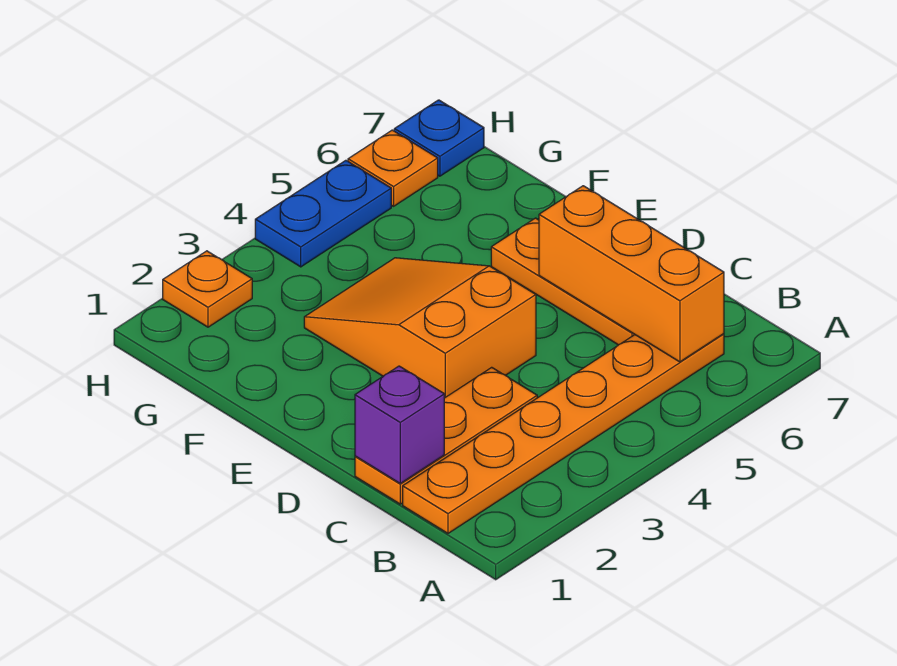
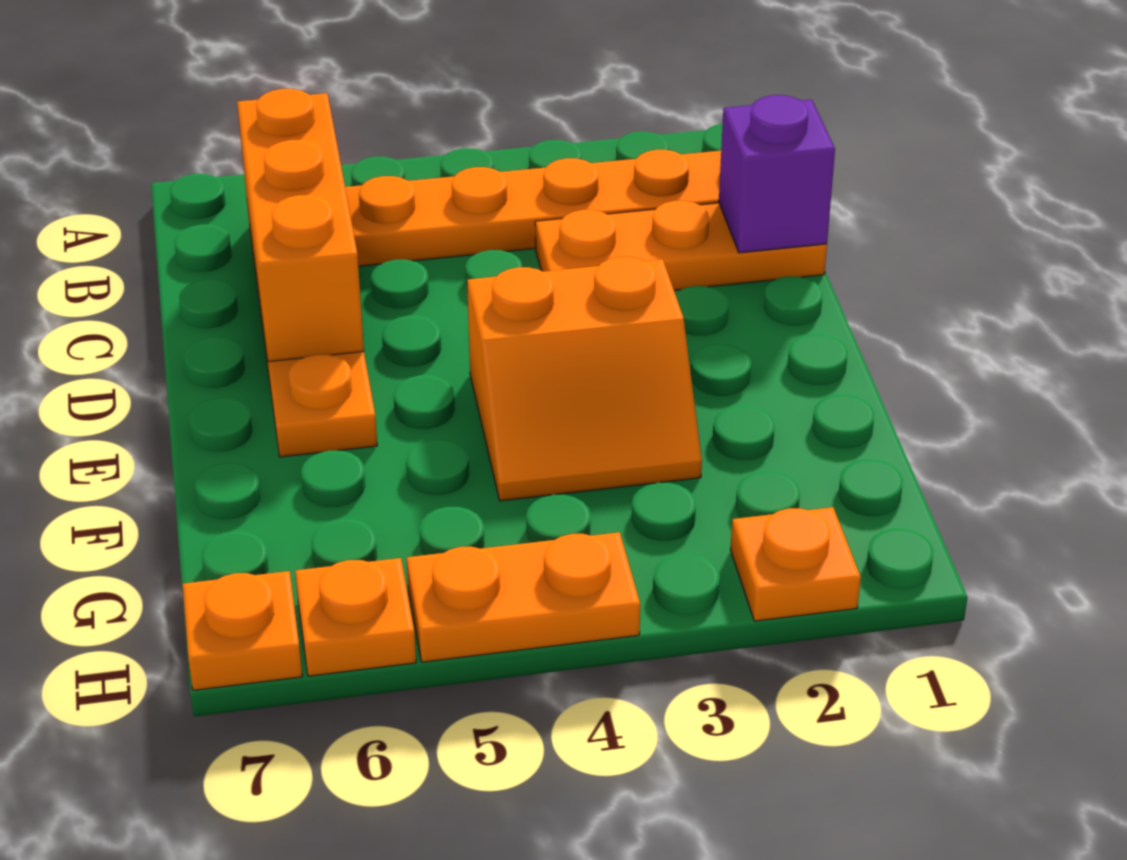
orange slope D3:F4 level 1 top D -> orange slope E3:F4 level 1 top E
blue plate H4:H5 level 1 -> orange plate H4:H5 level 1
blue plate H7 level 1 -> orange plate H7 level 1

